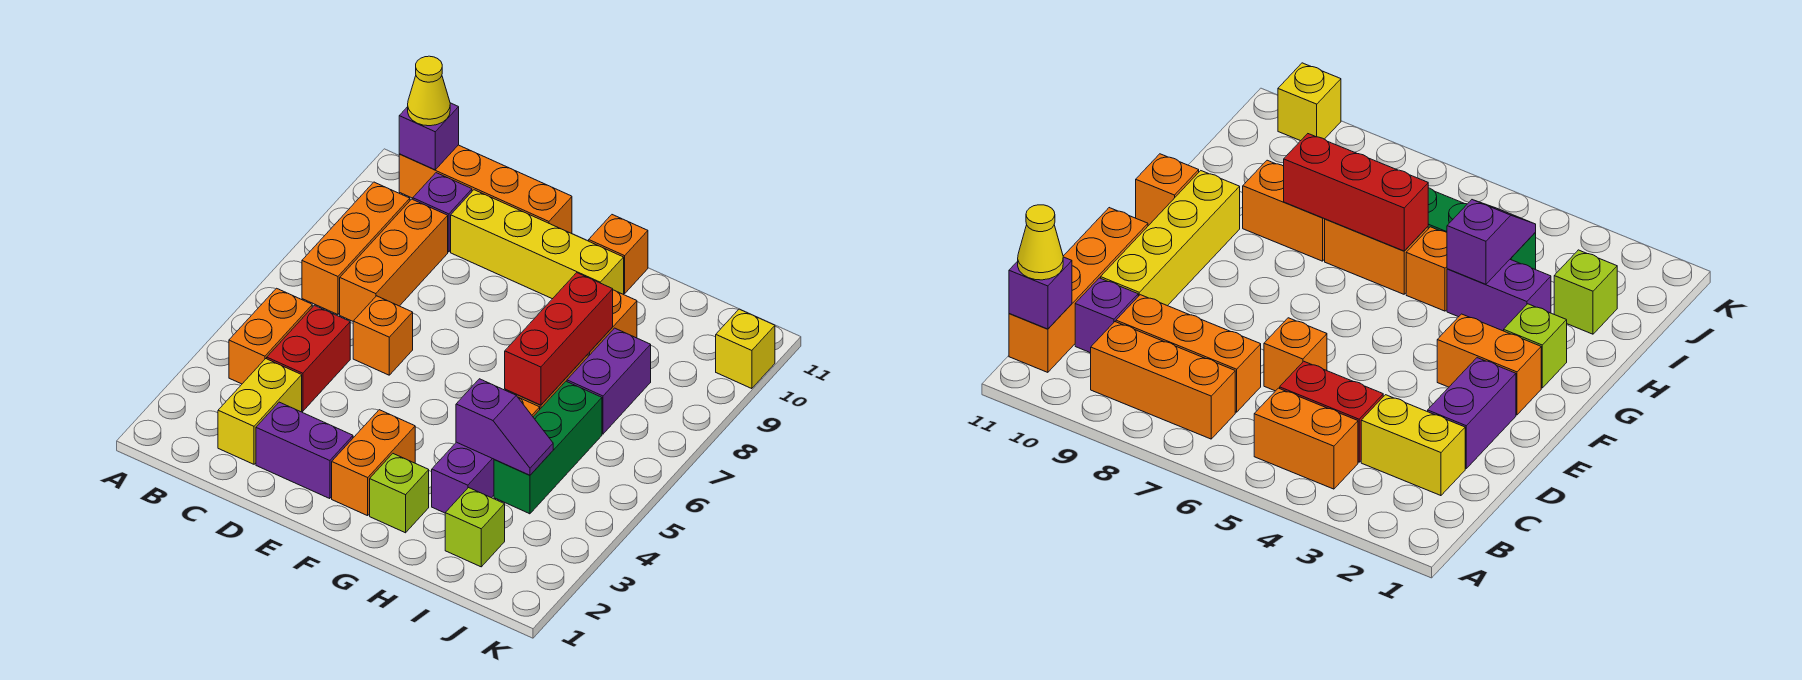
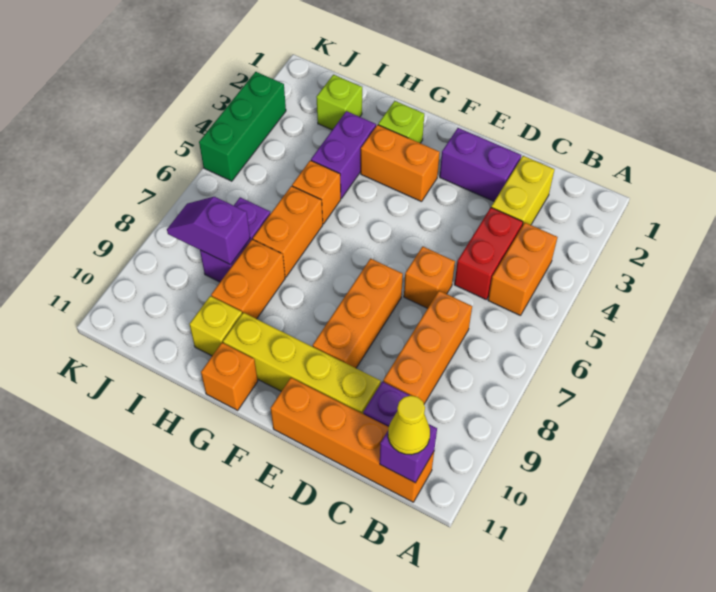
orange brick B7:B9 level 1 -> orange brick E7:E9 level 1
orange brick F2:F3 level 1 -> orange brick F3:G3 level 1
purple slope H4:I4 level 2 top H -> purple slope I8:J8 level 2 top I
red brick H6:H8 level 2 -> none
green brick I4:I6 level 1 -> green brick K3:K5 level 1
yellow brick K10 level 1 -> yellow brick H10 level 1

